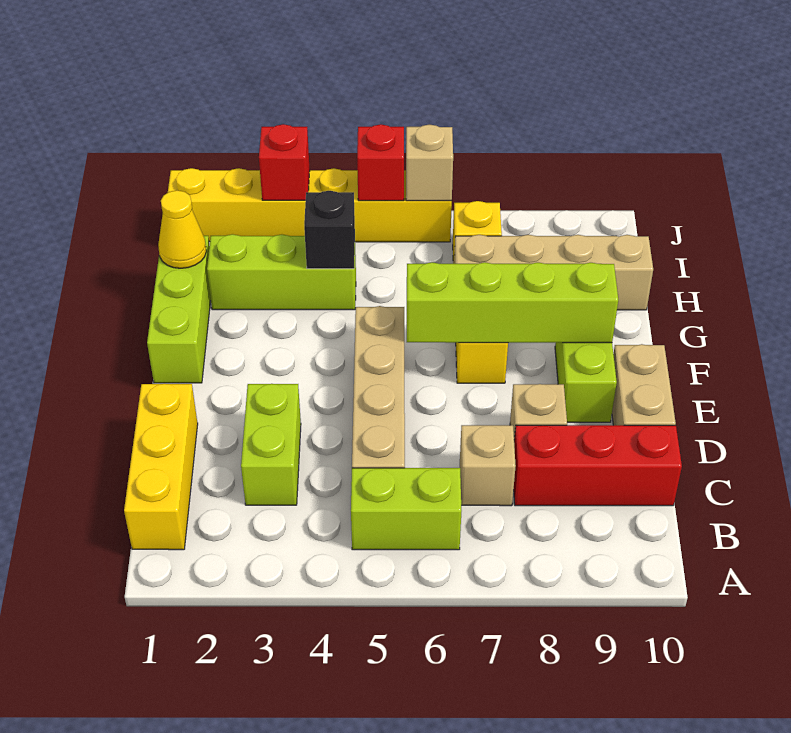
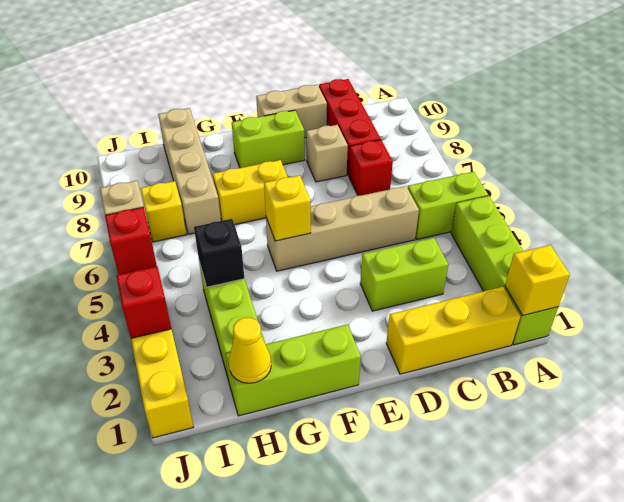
none -> yellow brick A1 level 2
lime brick B5:B6 level 1 -> lime brick A5:B5 level 1
tan brick C7 level 1 -> red brick C7 level 1
none -> yellow brick F5 level 2
lime brick F6:F9 level 2 -> lime brick A1:A4 level 1

